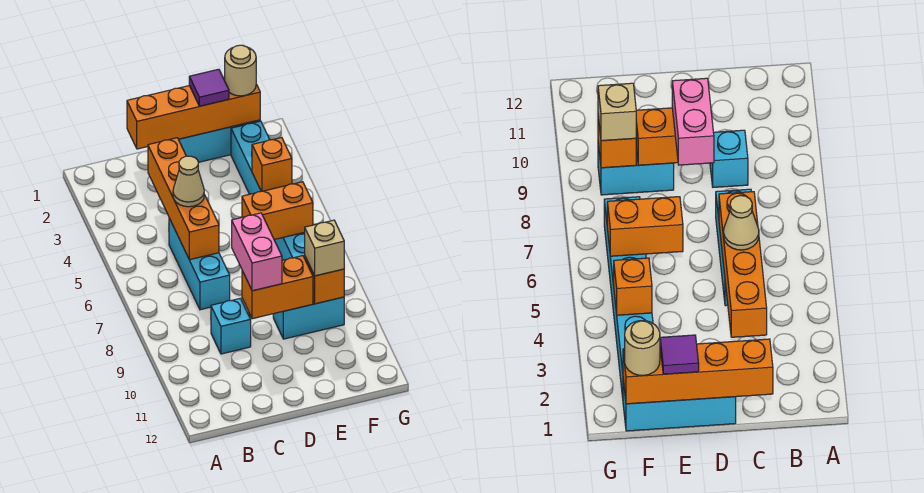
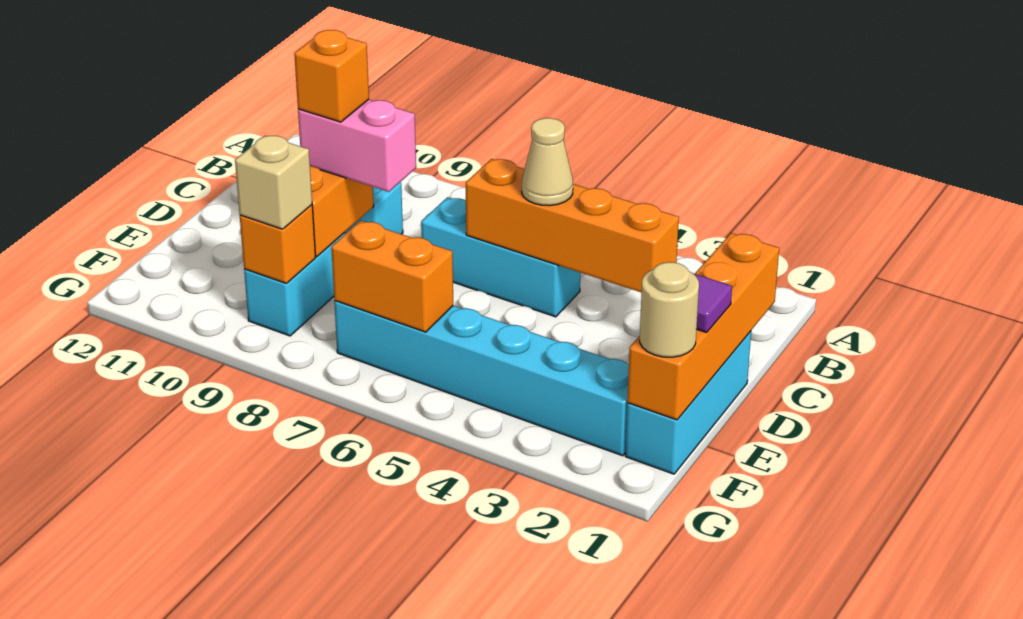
orange brick E6:F6 level 2 -> orange brick F6:F7 level 2
orange brick F4 level 2 -> orange brick D9 level 4

